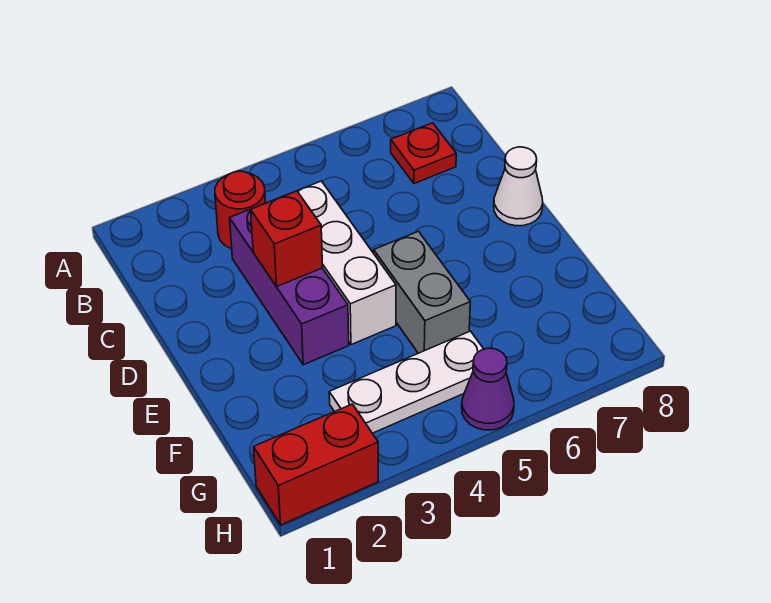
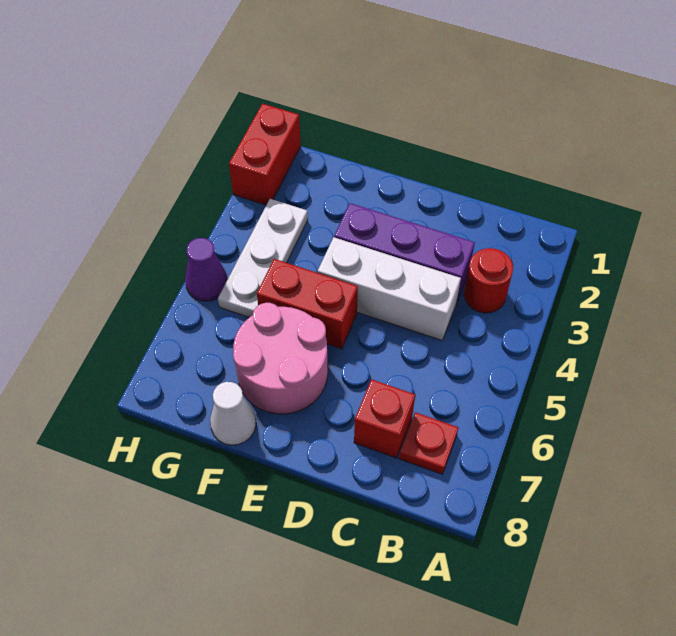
red brick D3 level 2 -> red brick C7 level 1
white cone D8 level 1 -> white cone F8 level 1
grey brick E5:F5 level 1 -> red brick E5:F5 level 1
none -> pink round brick E6:F7 level 1

